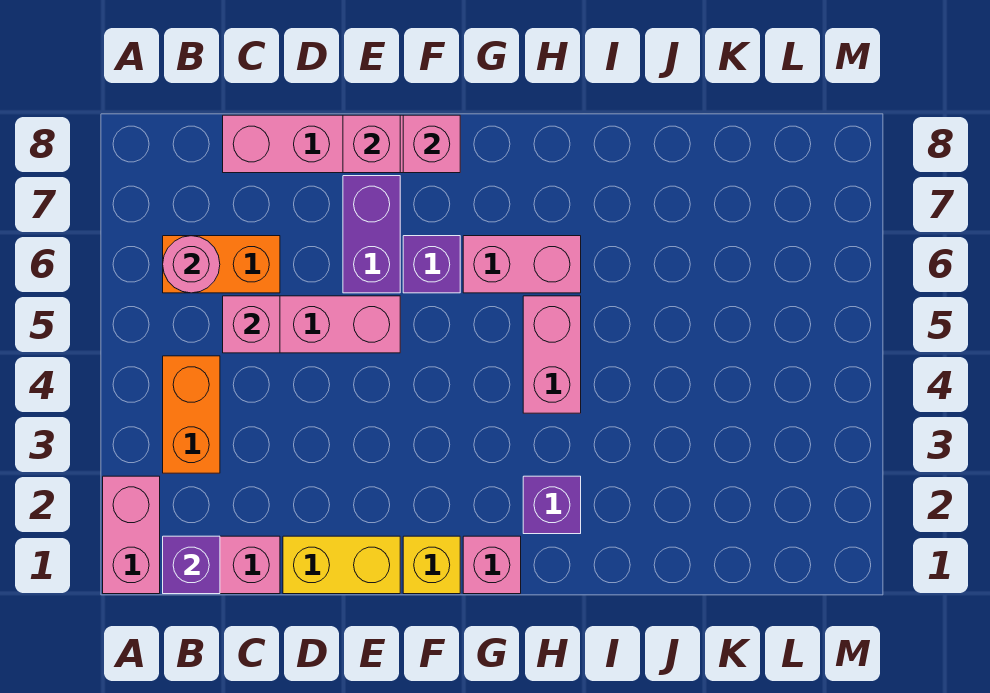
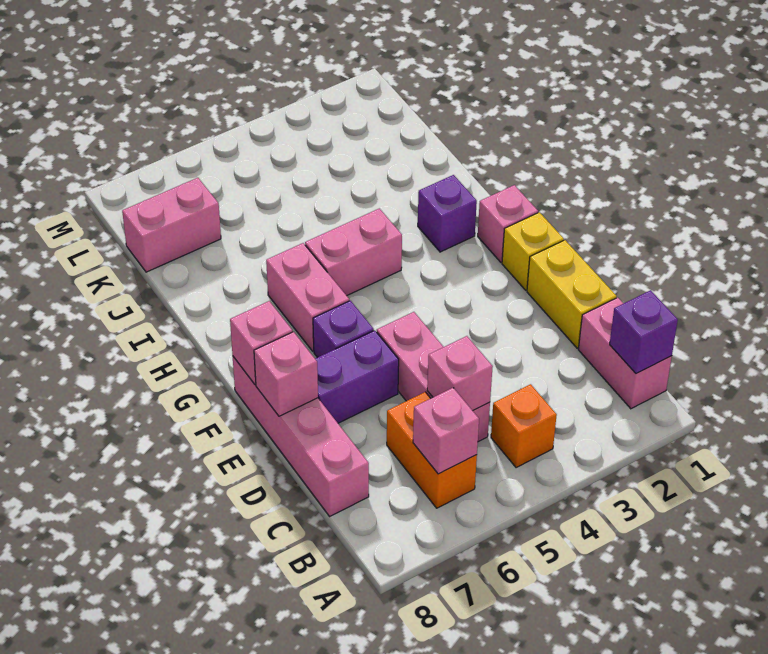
pink brick A1:A2 level 1 -> pink brick K7:K8 level 1
orange brick B3:B4 level 1 -> orange brick B4 level 1
pink round brick B6 level 2 -> pink brick B6 level 2

